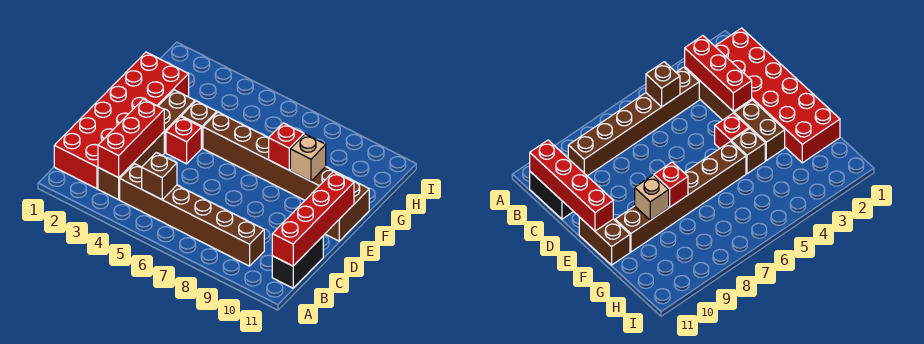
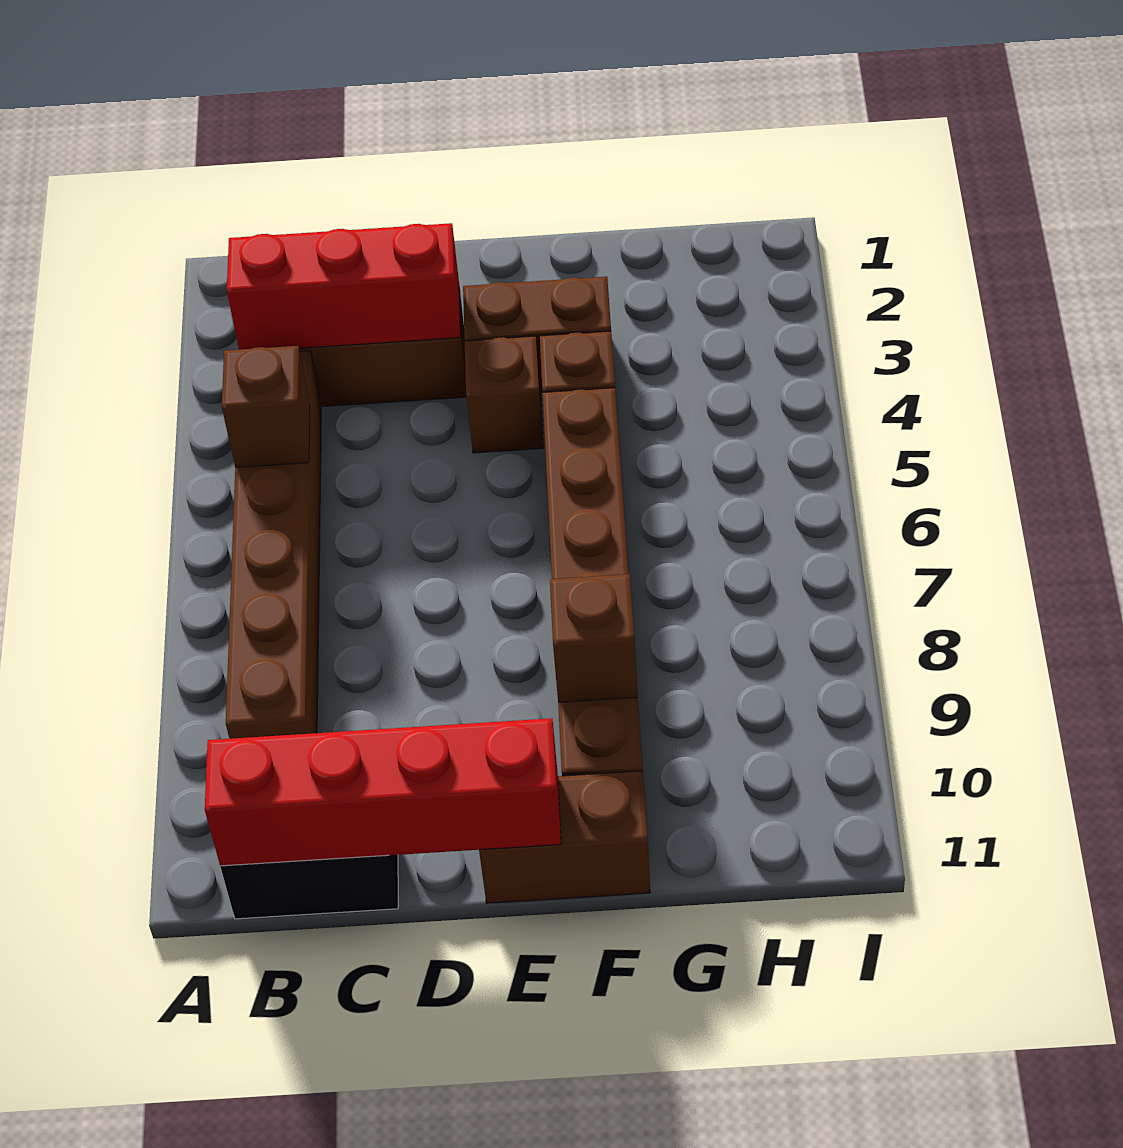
red brick B1:G2 level 1 -> none
red brick E4 level 1 -> brown brick E4 level 1
red brick F8 level 2 -> none
tan brick F9 level 2 -> brown brick F9 level 2

